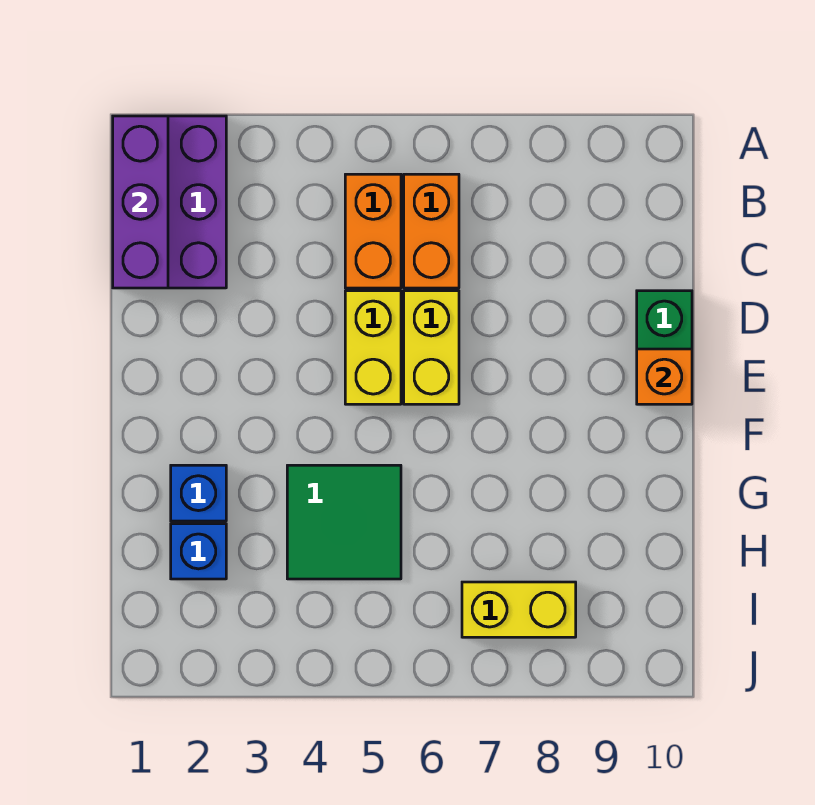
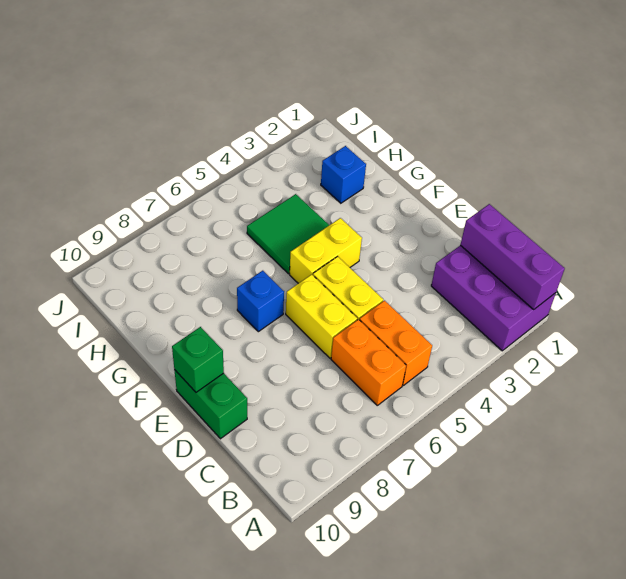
orange brick E10 level 2 -> green brick E10 level 2
blue brick G2 level 1 -> blue brick F7 level 1
yellow brick I7:I8 level 1 -> yellow brick F4:F5 level 1

